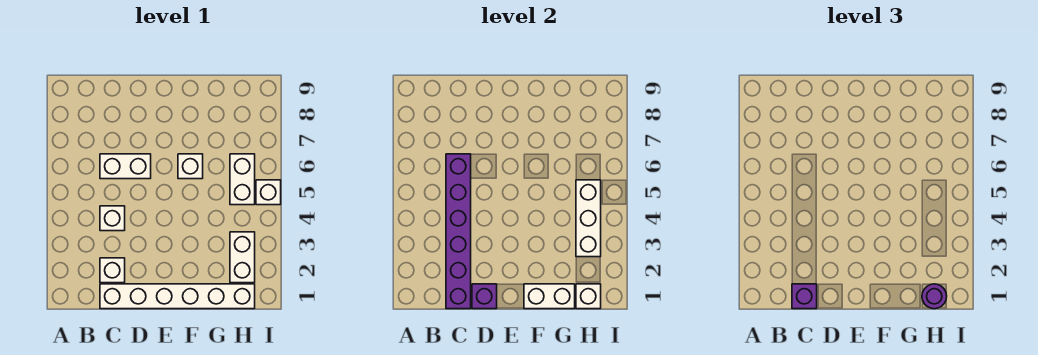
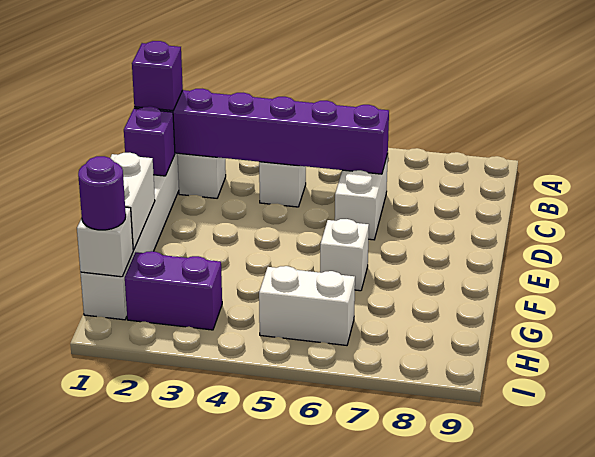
white brick H2:H3 level 1 -> purple brick H2:H3 level 1
white brick H3:H5 level 2 -> none
white brick I5 level 1 -> none

